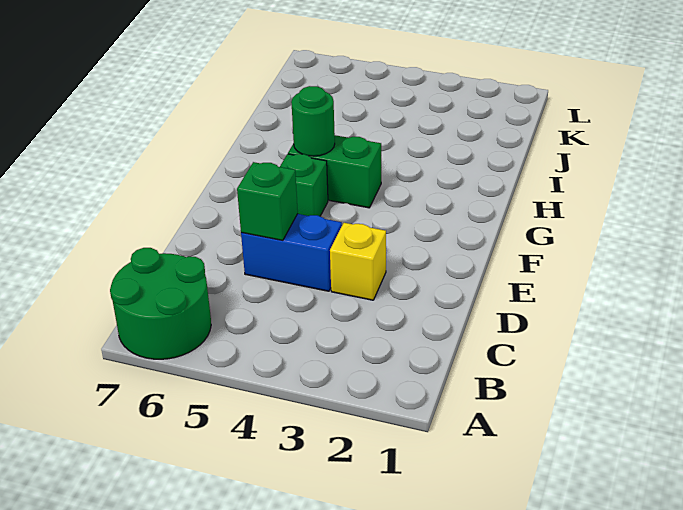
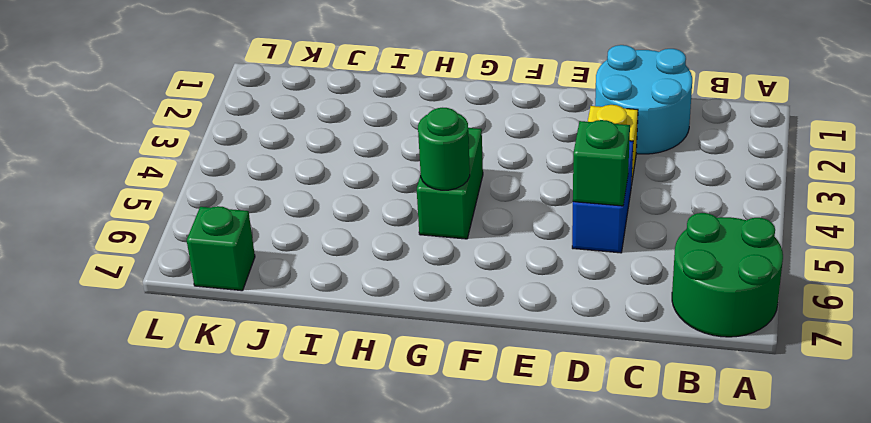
none -> cyan round brick C1:D2 level 1
green brick F5 level 1 -> green brick K7 level 1

